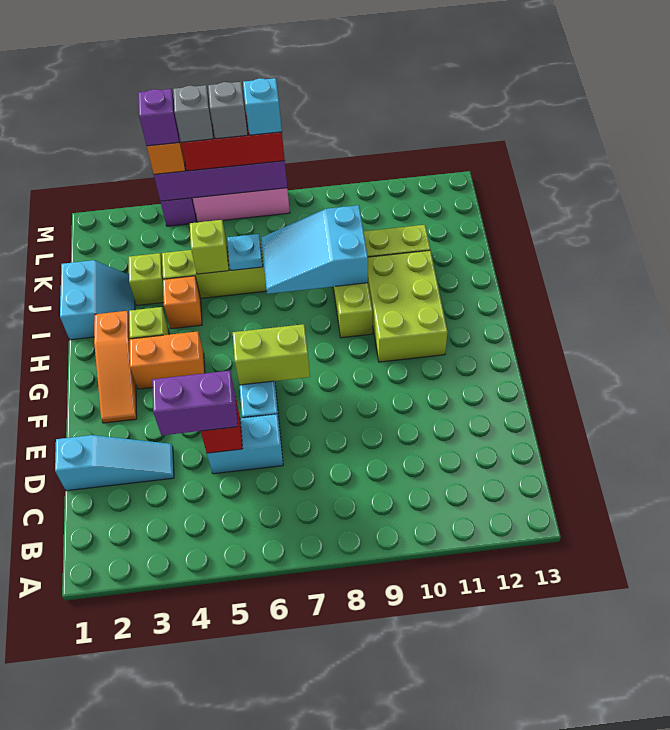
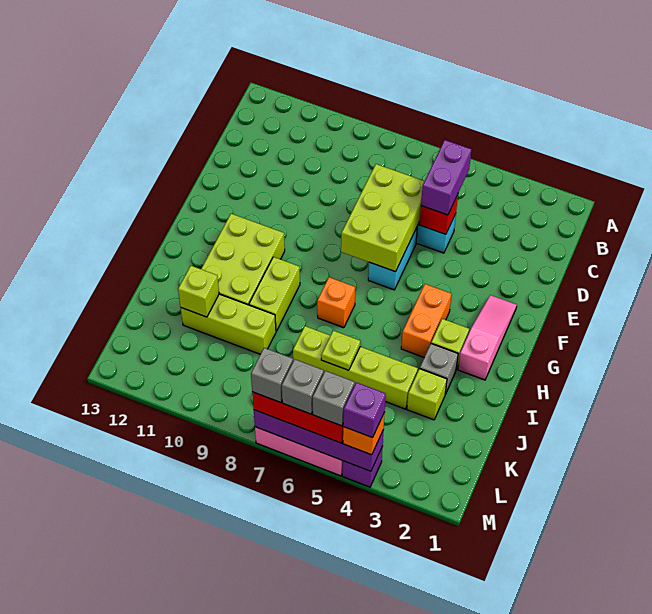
cyan slope D1:D3 level 1 top 1 -> none
purple brick D4:D5 level 3 -> purple brick C5:D5 level 3
orange slope F2:H2 level 1 top H -> pink slope F2:H2 level 1 top H
lime brick F6:F7 level 2 -> lime brick D6:F7 level 2
orange brick G3:G4 level 1 -> orange brick G4:H4 level 1
cyan slope I1:J2 level 1 top 1 -> none
none -> grey brick I3 level 1
orange brick I4 level 1 -> orange brick H7 level 1
cyan slope I7:J9 level 2 top 9 -> none
lime brick J5 level 2 -> lime brick J11 level 2
cyan plate J6 level 2 -> lime plate J6 level 2
cyan brick M7 level 4 -> grey brick M7 level 4

